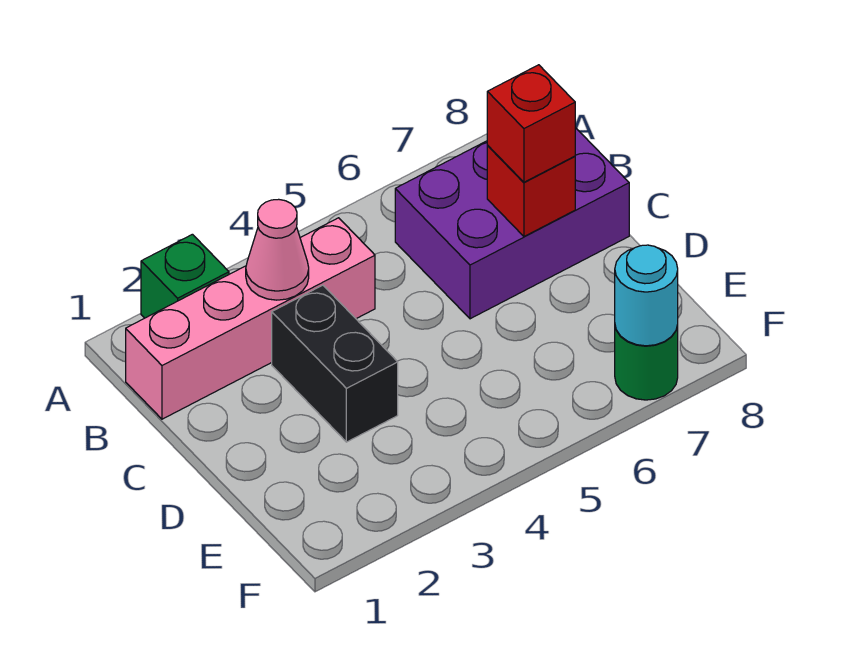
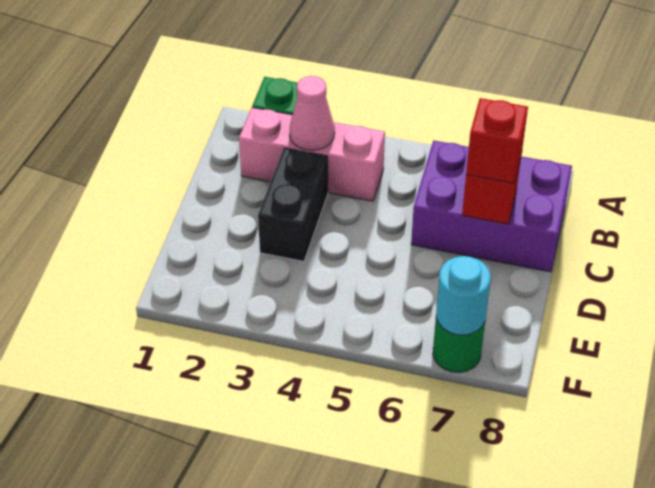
pink brick B1:B4 level 1 -> pink brick B2:B4 level 1

